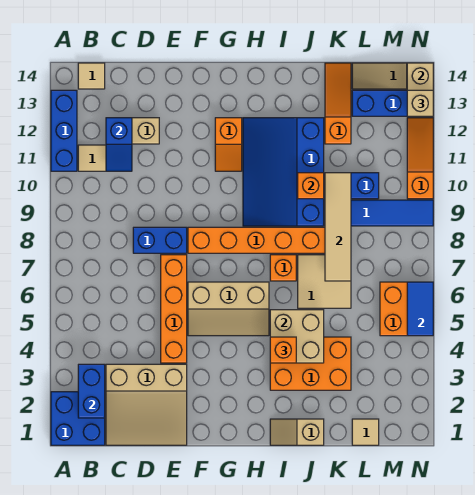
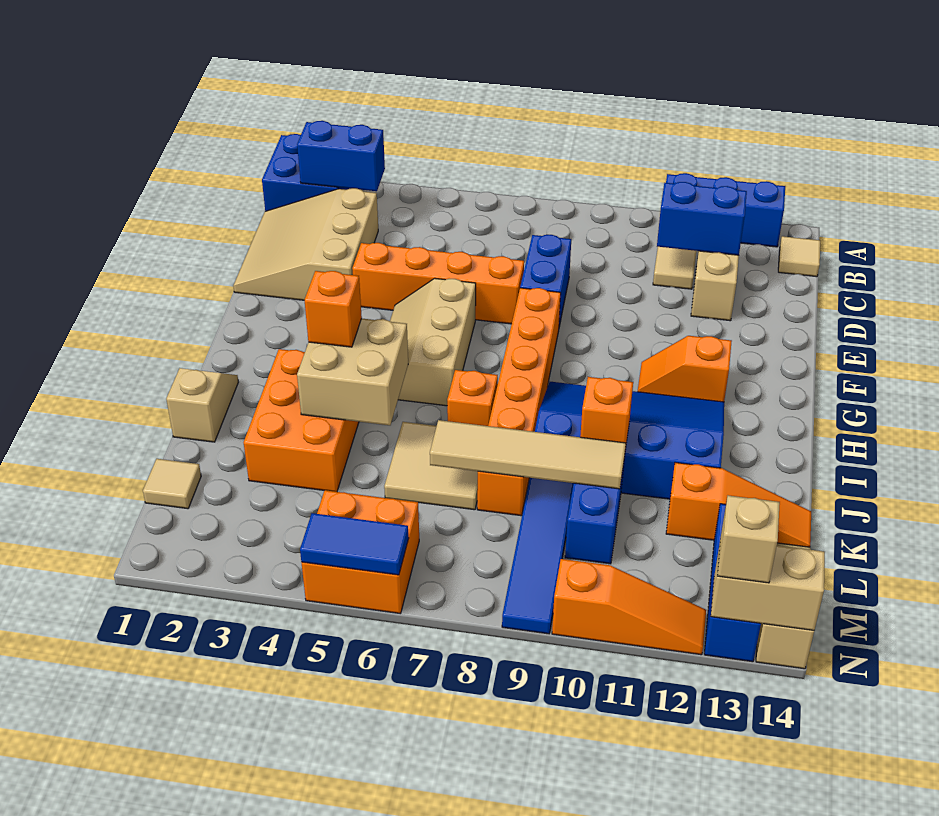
blue slope C11:C12 level 2 top 12 -> blue brick C11:C12 level 2

